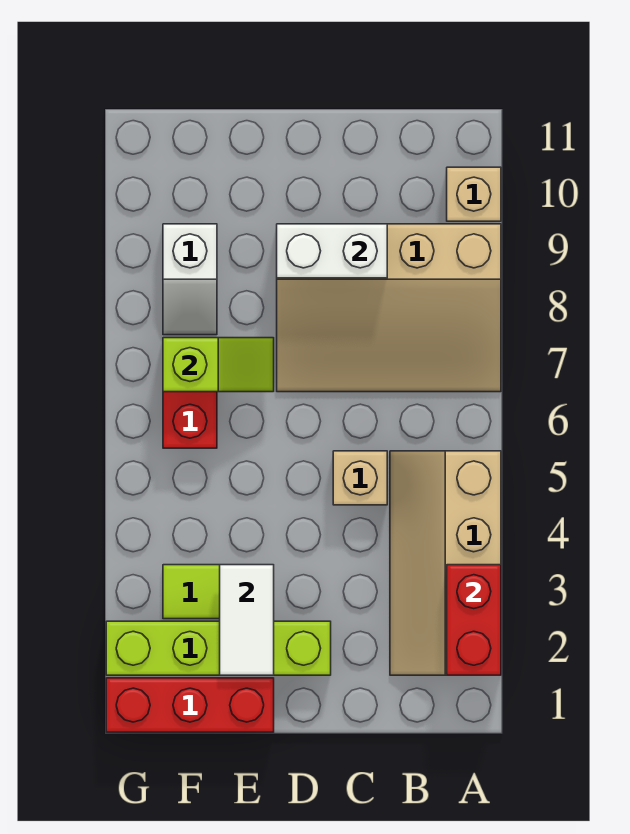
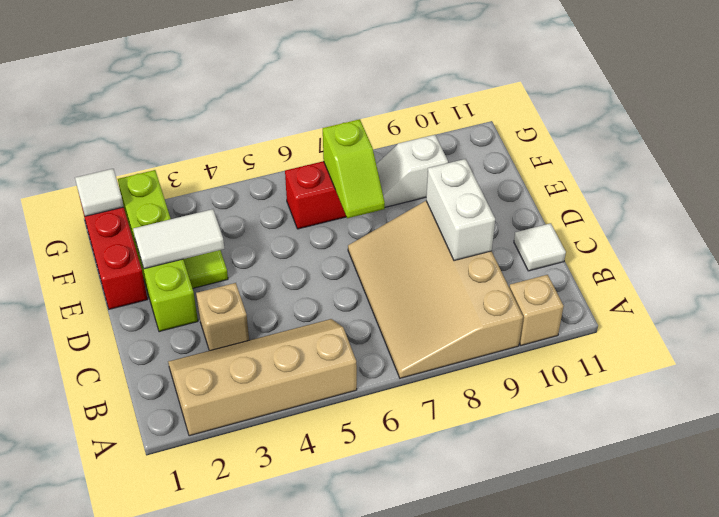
red brick A2:A3 level 2 -> none
tan brick C5 level 1 -> tan brick C3 level 1
none -> white tile C11 level 1
none -> white tile G1 level 2

